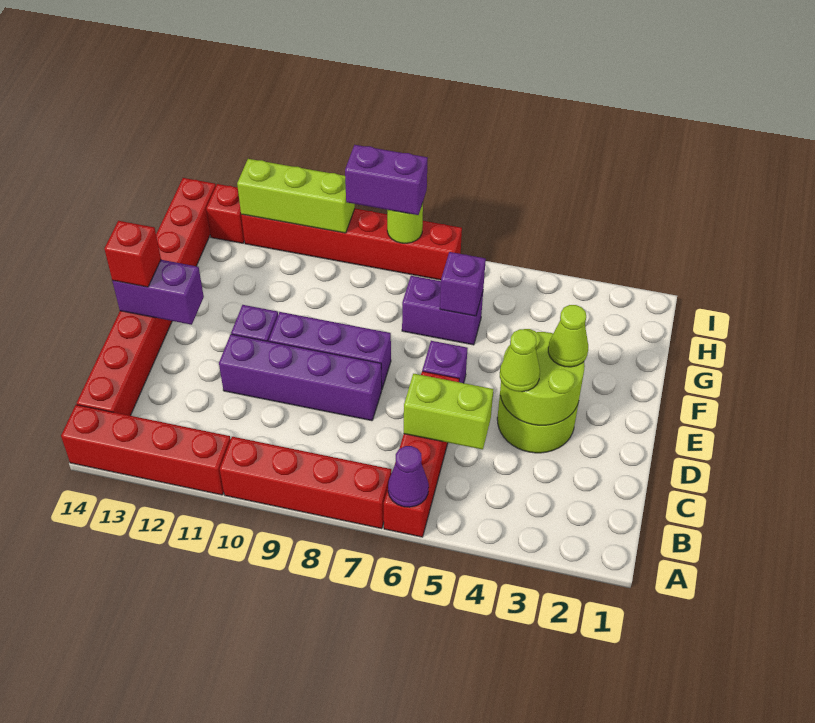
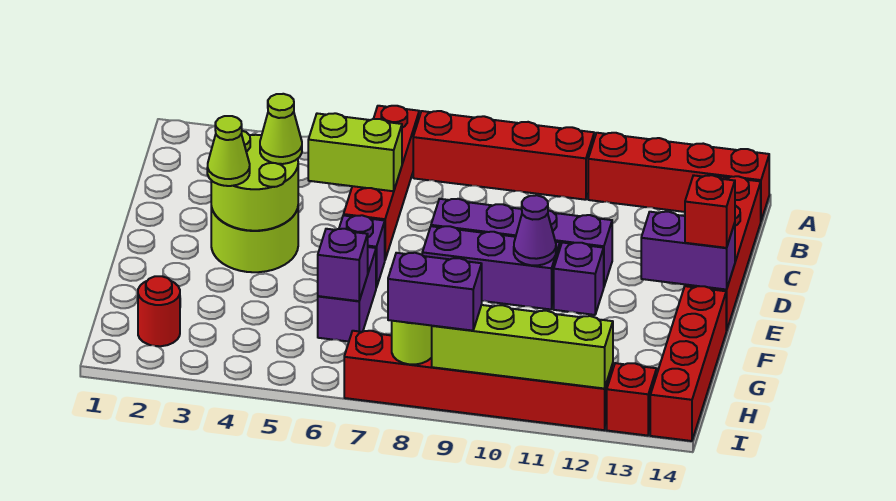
purple cone A6 level 2 -> purple cone E10 level 2
purple brick G6:G7 level 1 -> purple brick F6:G6 level 1
none -> red round brick H2 level 1
lime brick I10:I12 level 2 -> lime brick I9:I12 level 2

